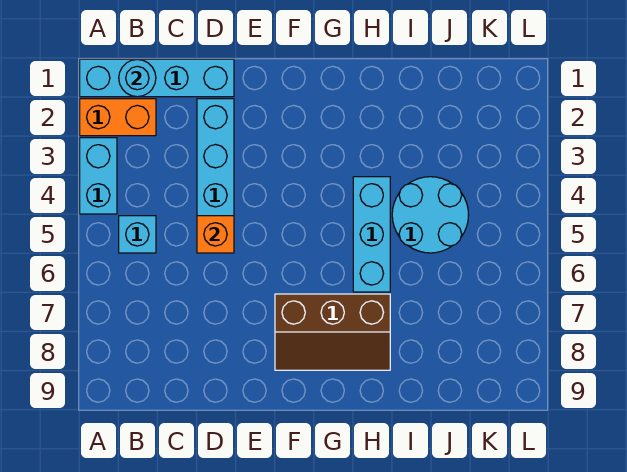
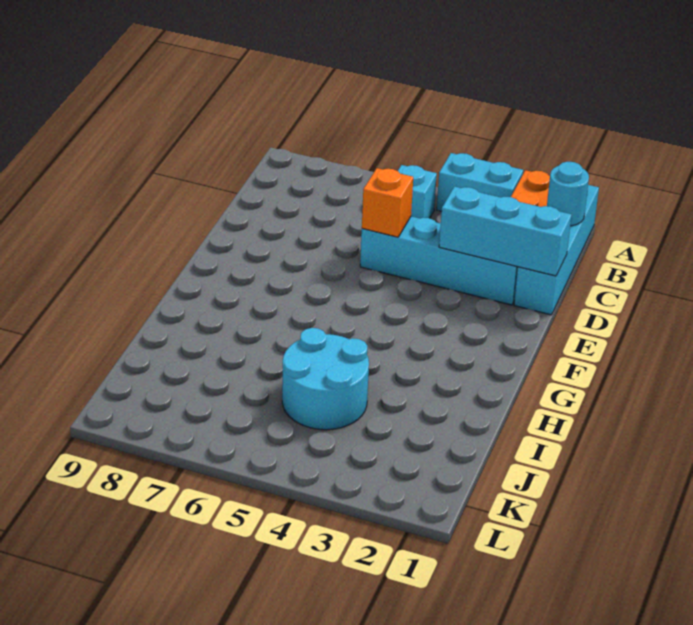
brown slope F7:H8 level 1 top 7 -> none
cyan brick H4:H6 level 1 -> cyan brick D1:D3 level 2

